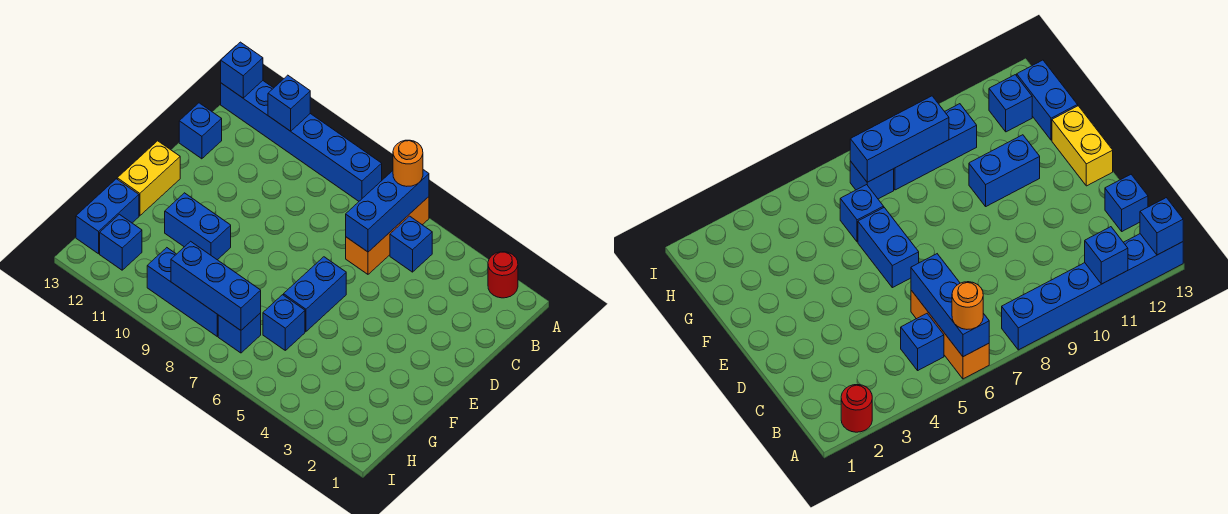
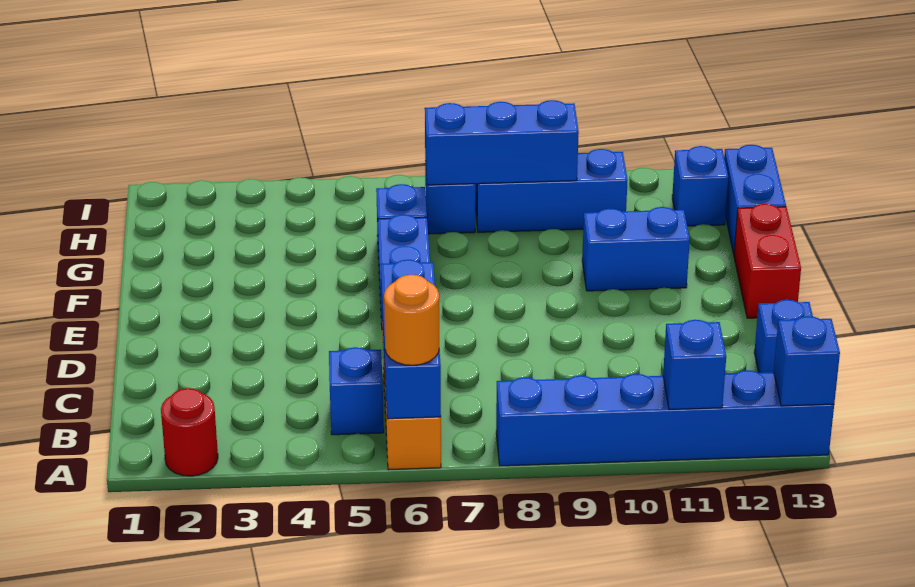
yellow brick E13:F13 level 1 -> red brick E13:F13 level 1

